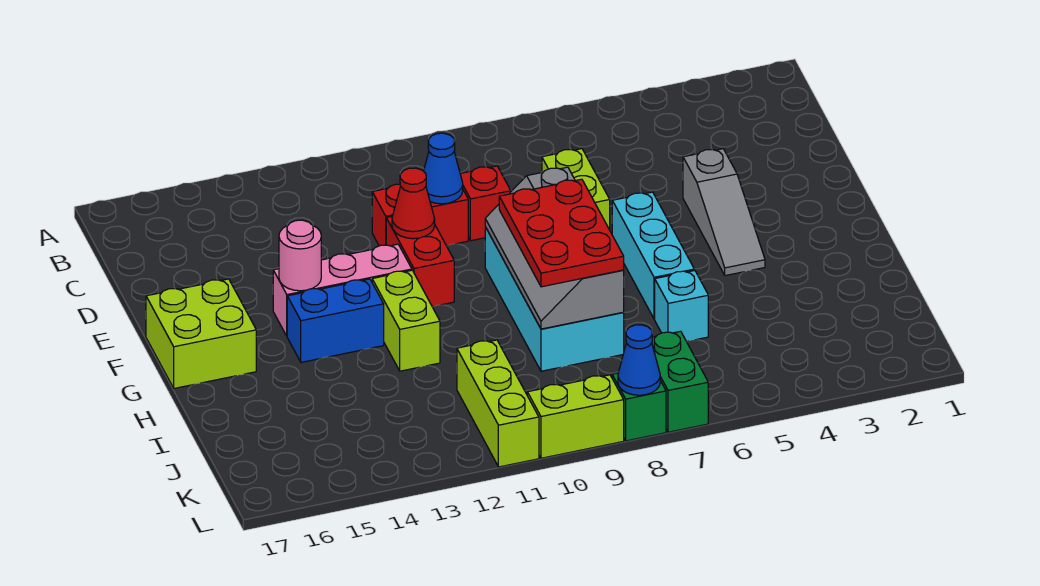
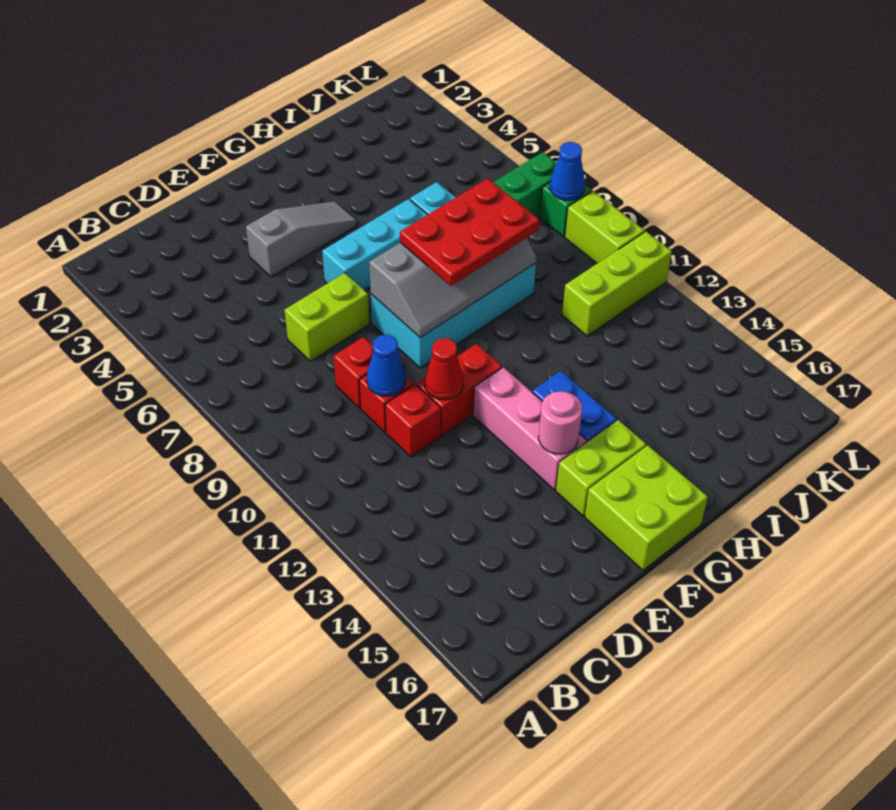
lime brick G12:H12 level 1 -> lime brick F15:G15 level 1

